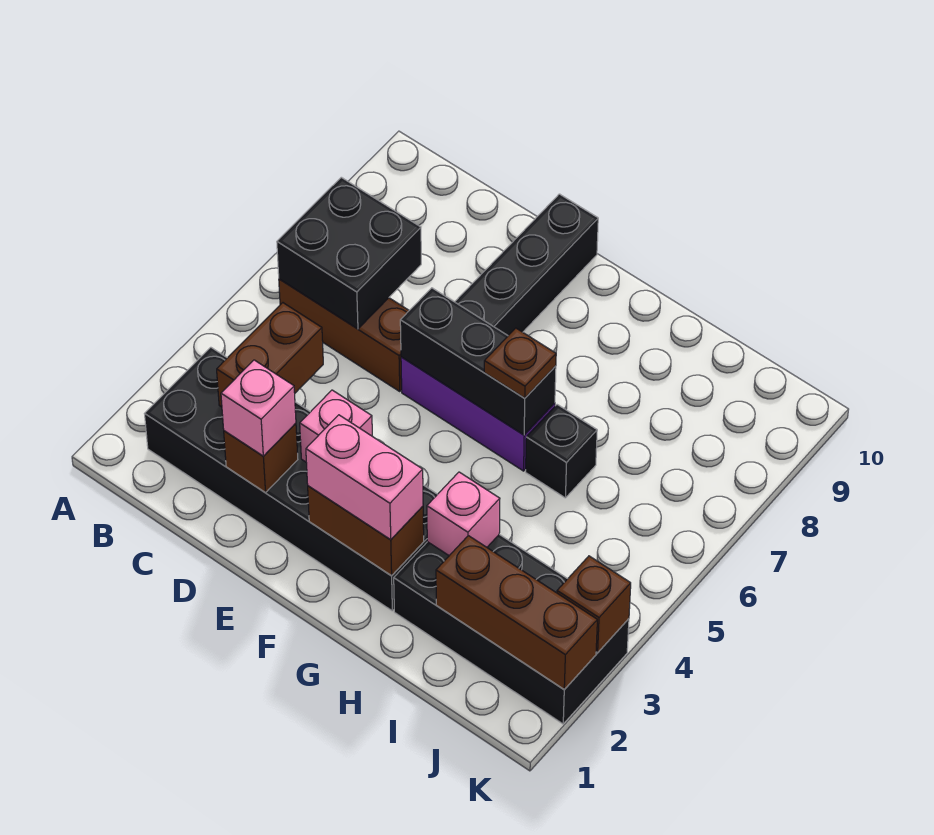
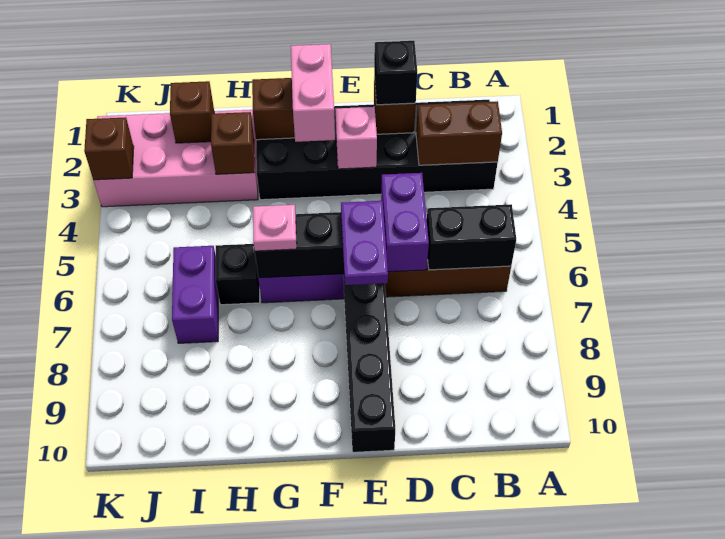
black brick B6:C7 level 2 -> black brick B6:C6 level 2
brown brick C3:C4 level 2 -> brown brick B3:C3 level 2
pink brick D2 level 3 -> black brick D2 level 3
none -> purple brick D5:D6 level 2
none -> purple plate E6:E7 level 3
pink brick F2:G2 level 3 -> pink brick F2:F3 level 3
brown plate G6 level 3 -> pink plate G6 level 3
black brick H2:K3 level 1 -> pink brick H2:K3 level 1
pink brick H3 level 2 -> brown brick H3 level 2
brown brick I2:K2 level 2 -> brown brick I2 level 2
none -> purple brick I6:I7 level 1

